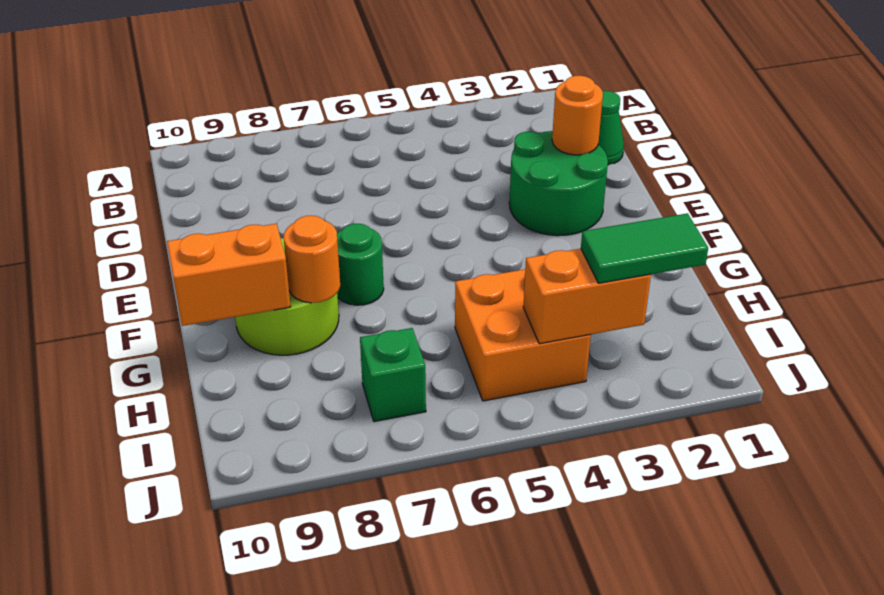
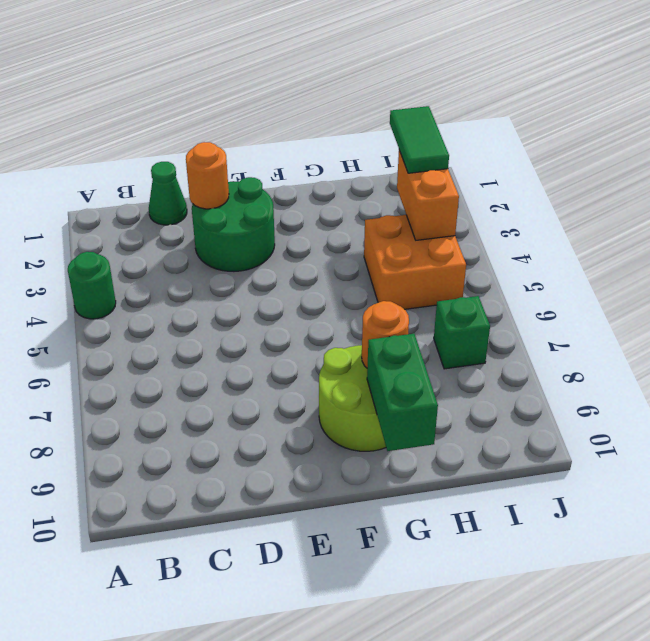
green round brick F7 level 1 -> green round brick A4 level 1
orange brick G9:G10 level 2 -> green brick G9:G10 level 2

